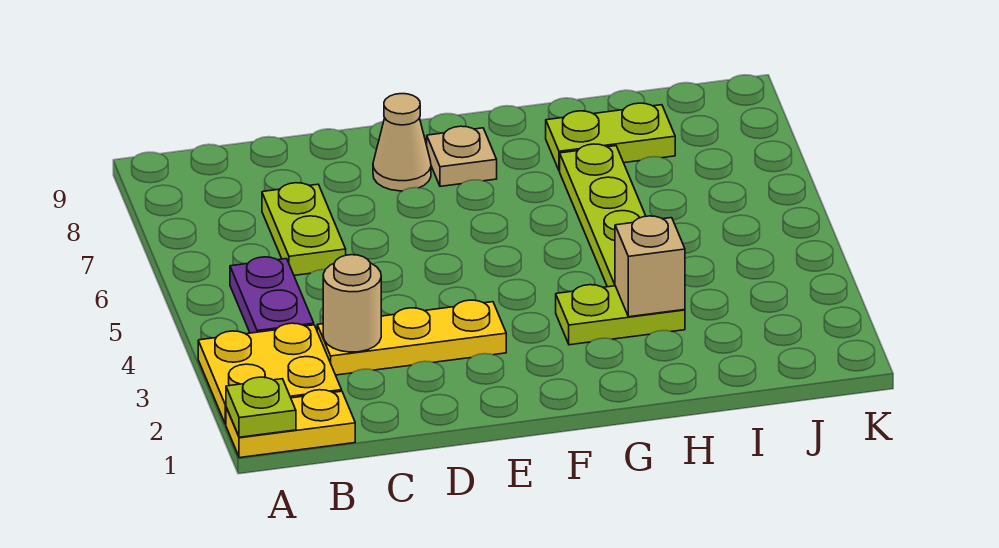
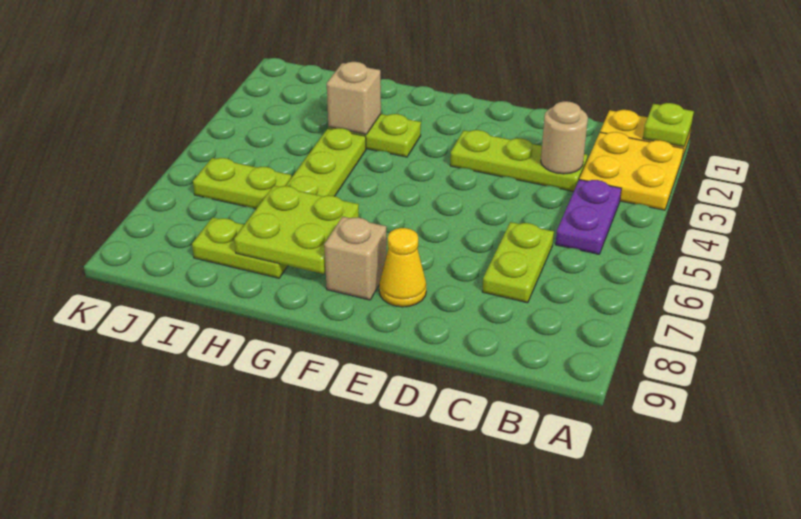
yellow plate C3:E3 level 1 -> lime plate C3:E3 level 1
tan cone E8 level 1 -> yellow cone E8 level 1
tan plate F8 level 1 -> tan brick F8 level 1
none -> lime plate G7:H8 level 2
none -> lime plate I6:J6 level 1

